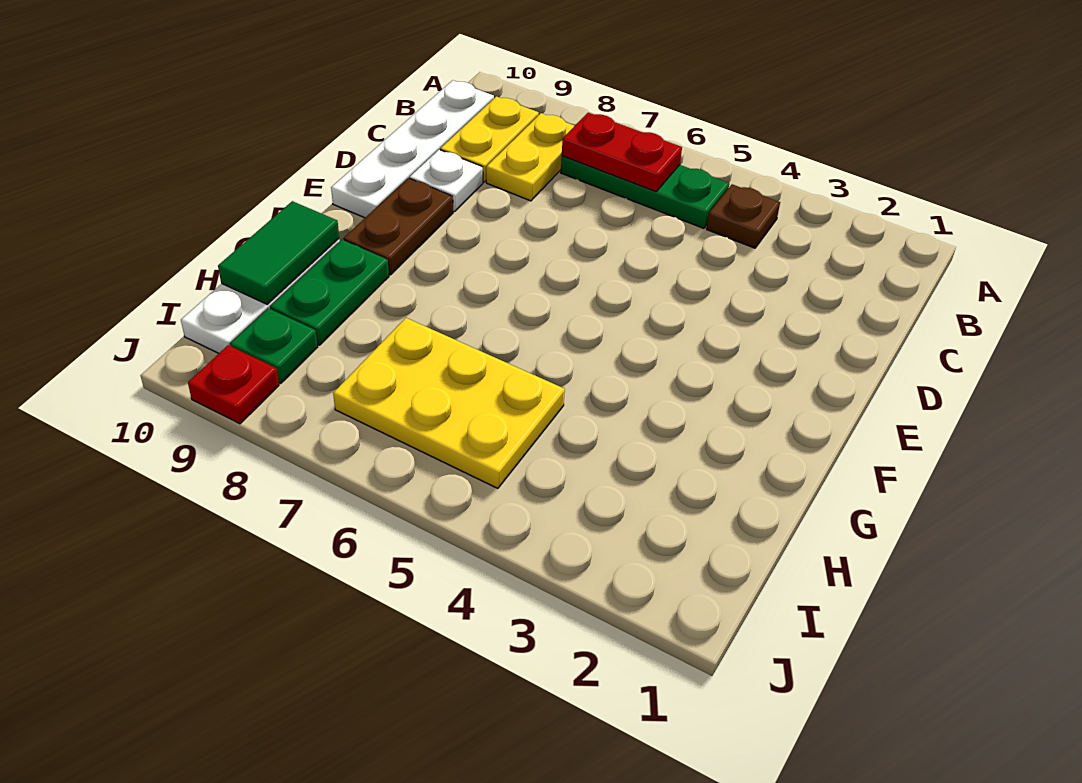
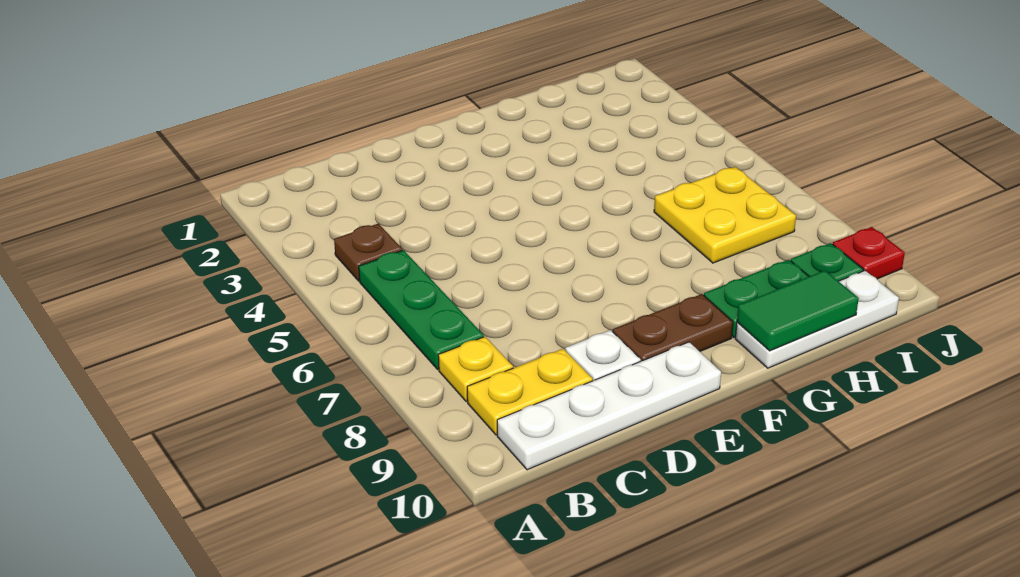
red plate B6:B7 level 2 -> none
yellow plate B8:C8 level 1 -> yellow plate B8 level 1
yellow plate H5:I7 level 1 -> yellow plate H6:I7 level 1

